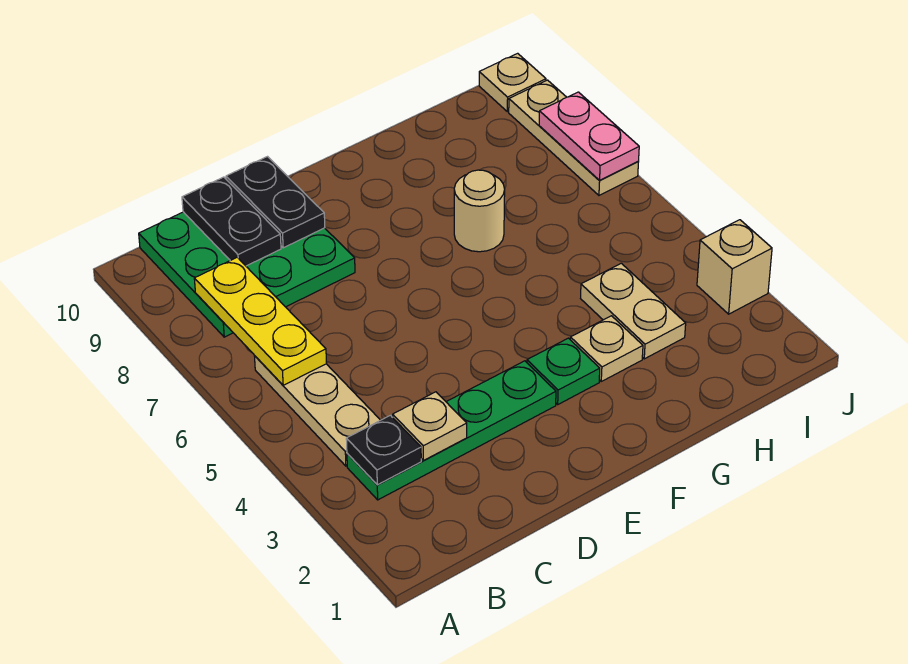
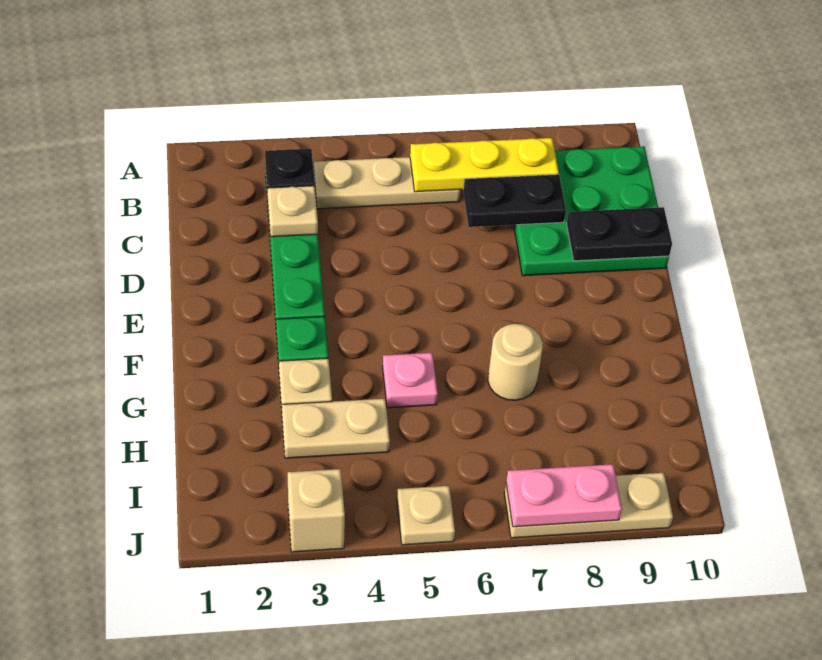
black plate C9:C10 level 2 -> black plate C7:C8 level 2
none -> pink plate G5 level 1
tan plate J10 level 1 -> tan plate J5 level 1

